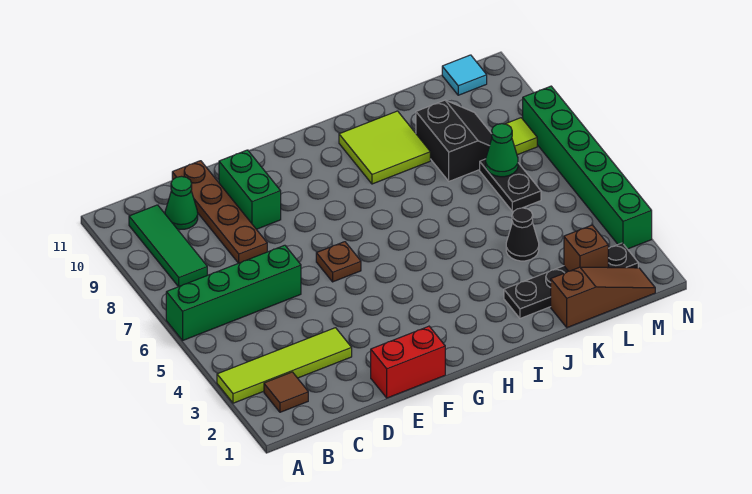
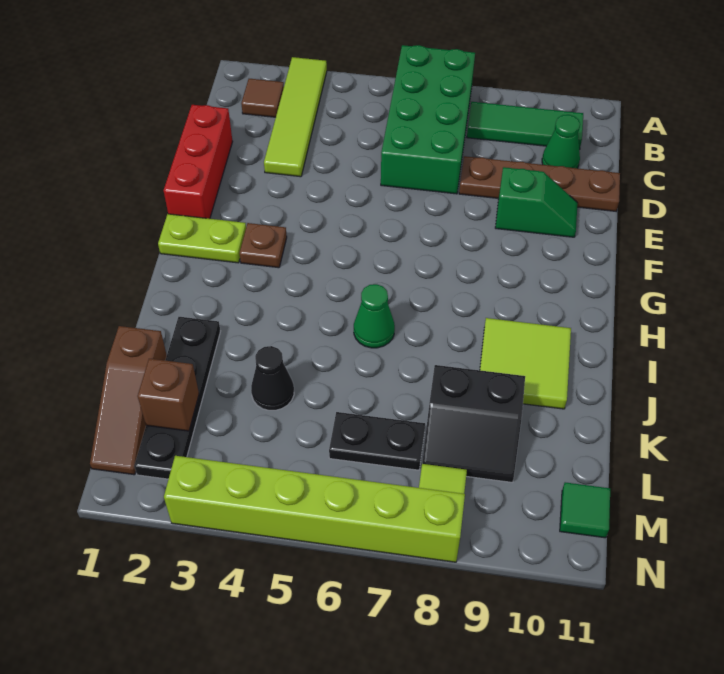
green brick A6:D6 level 1 -> green brick A6:D7 level 1
red brick E1:F1 level 1 -> red brick D1:F1 level 1
green brick E9:E10 level 1 -> green slope E9:E10 level 1 top 9
brown plate F6 level 1 -> brown plate G3 level 1
none -> lime plate G1:G2 level 1
green cone L7 level 2 -> green cone I6 level 1
cyan tile M11 level 1 -> green tile M11 level 1
green brick N3:N8 level 1 -> lime brick N3:N8 level 1

